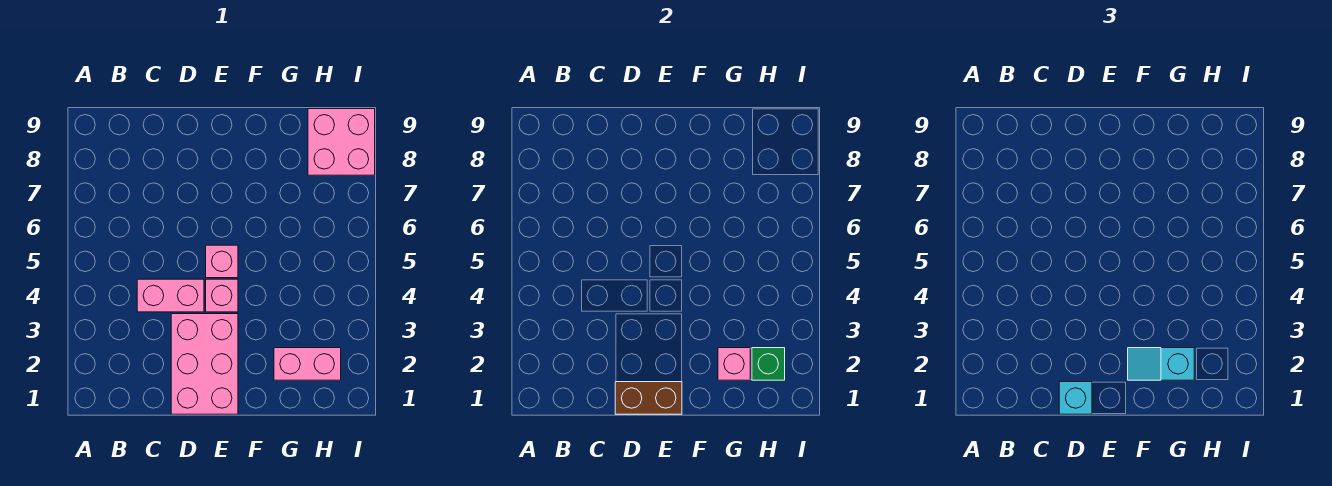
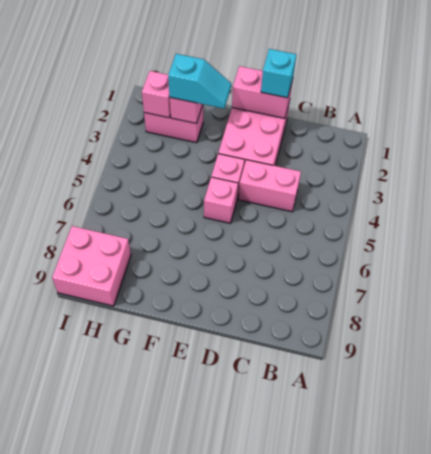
brown brick D1:E1 level 2 -> pink brick D1:E1 level 2
green brick H2 level 2 -> pink brick H2 level 2

